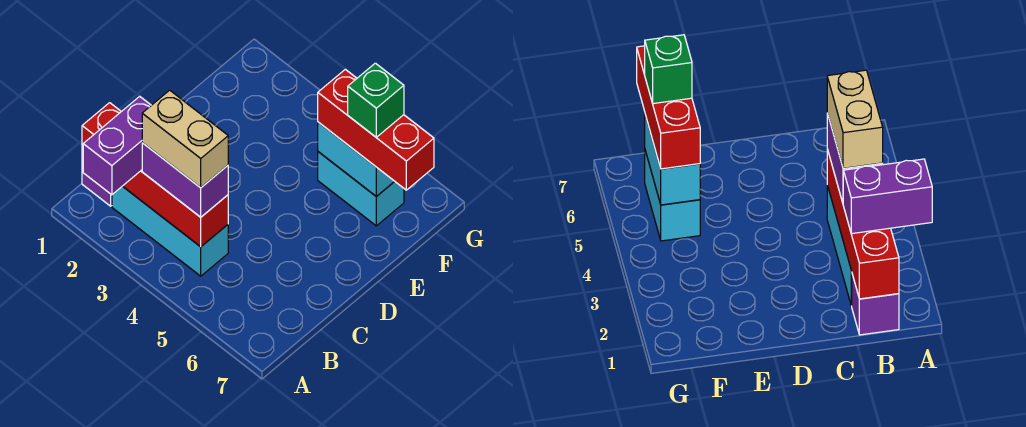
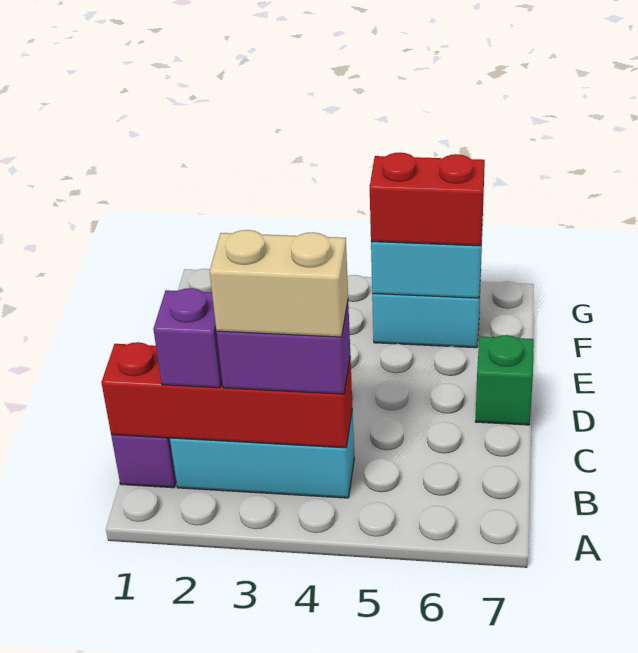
purple brick A2:B2 level 3 -> purple brick B2 level 3
red brick F5:F7 level 3 -> red brick F5:F6 level 3
green brick F6 level 4 -> green brick D7 level 1

